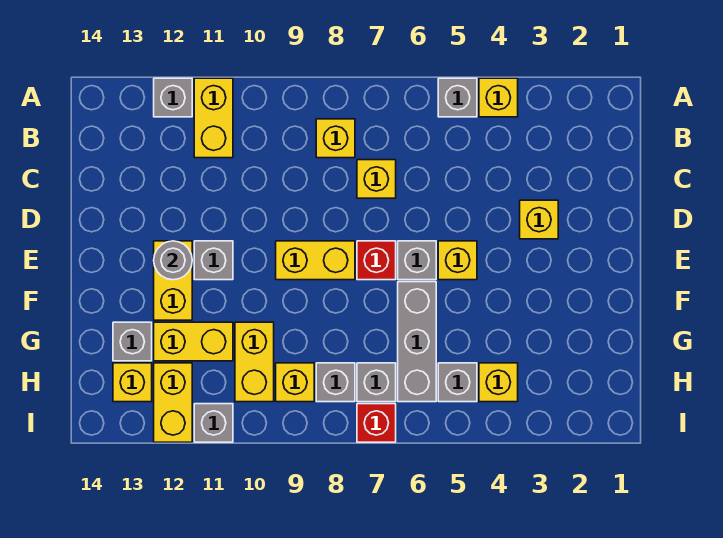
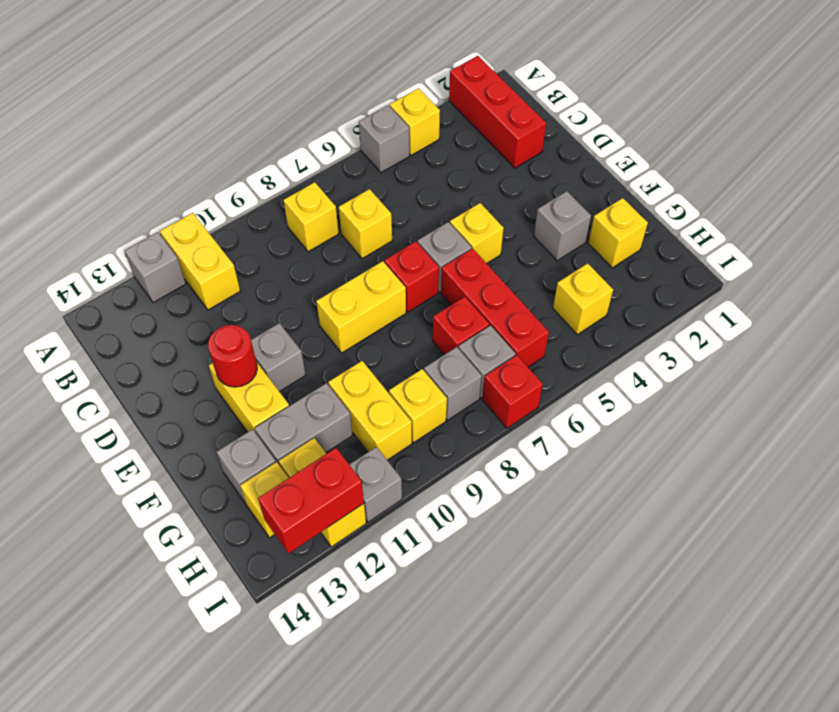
none -> red brick A2:C2 level 1
yellow brick D3 level 1 -> yellow brick G2 level 1
grey round brick E12 level 2 -> red round brick E12 level 2
grey brick F6:H6 level 1 -> red brick F6:H6 level 1
none -> red brick G7 level 1
yellow brick G11:G12 level 1 -> grey brick G11:G12 level 1
grey brick H5 level 1 -> grey brick F3 level 1
none -> red brick I12:I13 level 2

